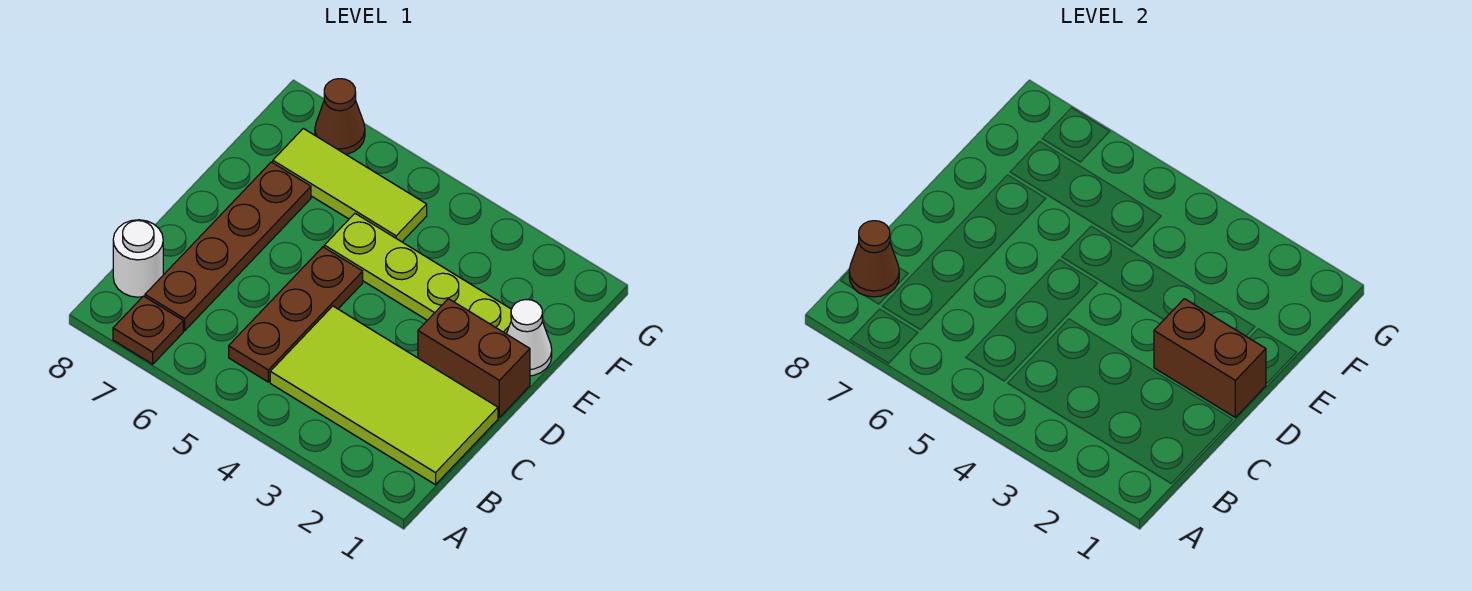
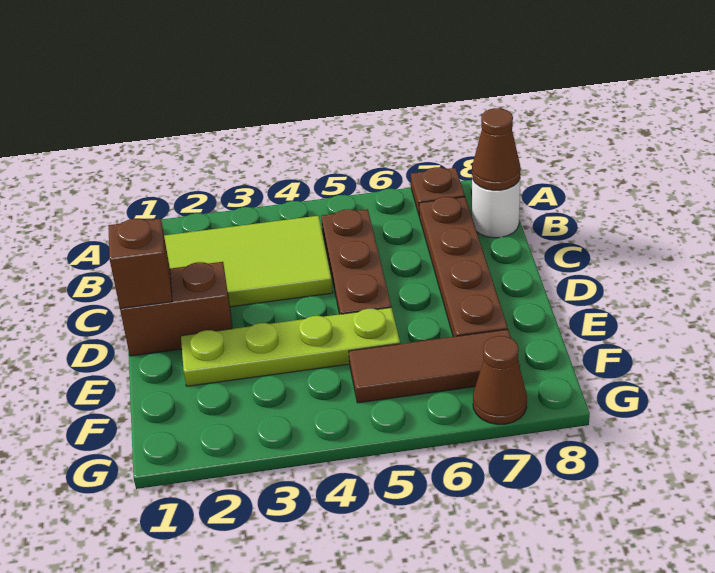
brown brick D1:D2 level 2 -> brown brick D1 level 2
white cone E1 level 1 -> none
lime tile F5:F7 level 1 -> brown tile F5:F7 level 1

